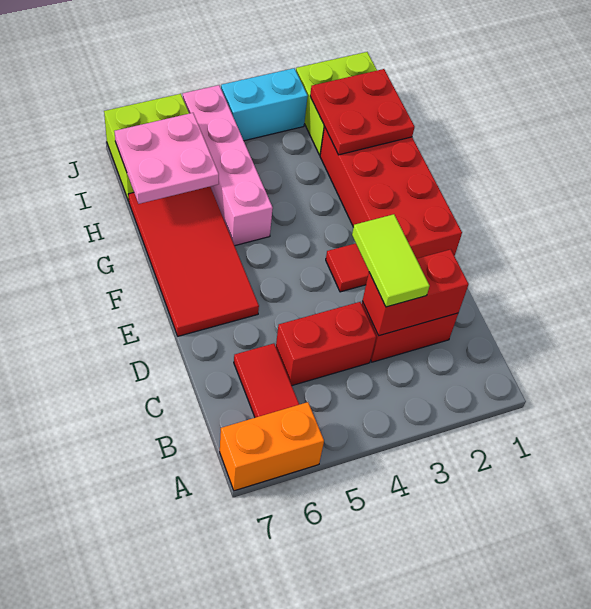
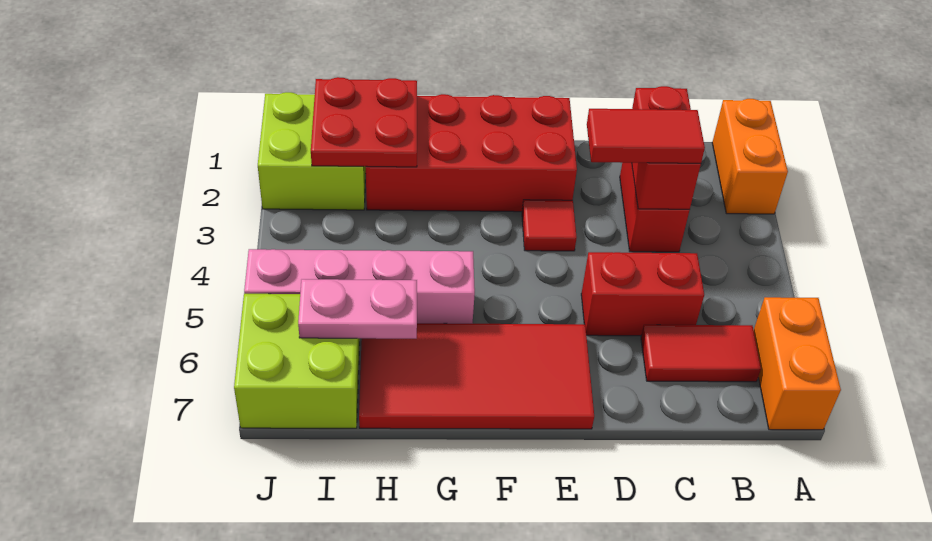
none -> orange brick A1:A2 level 1
lime tile C3:D3 level 3 -> red tile C3:D3 level 3
red brick C4:C5 level 1 -> red brick C5:D5 level 1
pink plate H6:I7 level 2 -> pink plate H6:I6 level 2
cyan brick J3:J4 level 1 -> none

